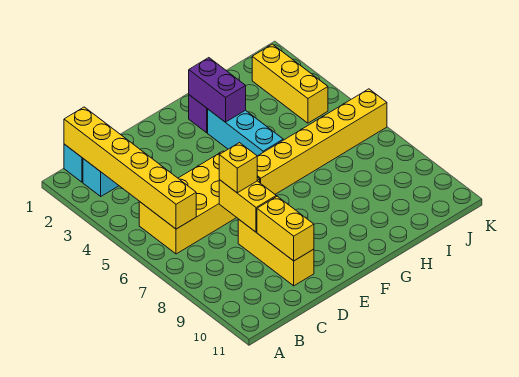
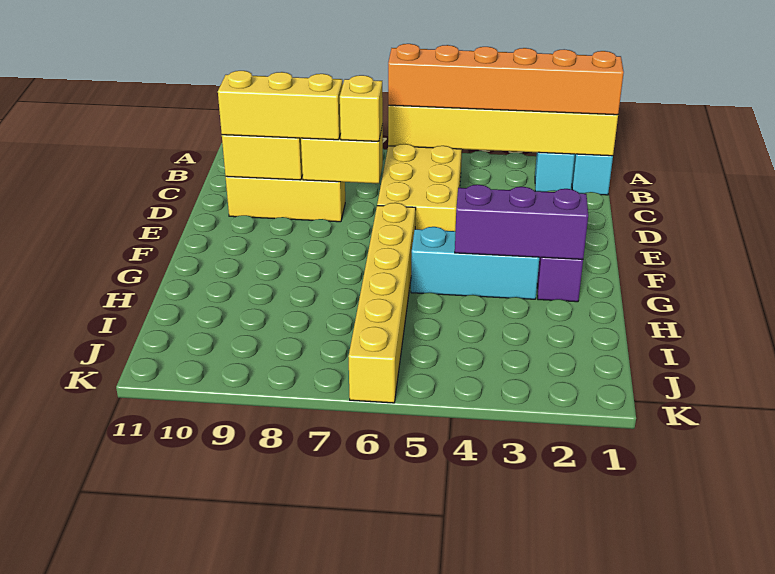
none -> orange brick B1:B6 level 3
purple brick G2:G3 level 2 -> purple brick G2:G4 level 2
yellow brick J2:J4 level 1 -> yellow brick D8:D10 level 3

